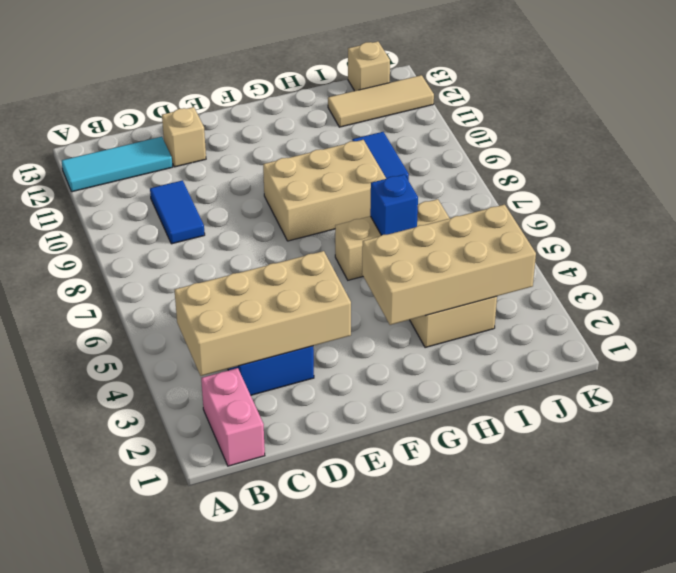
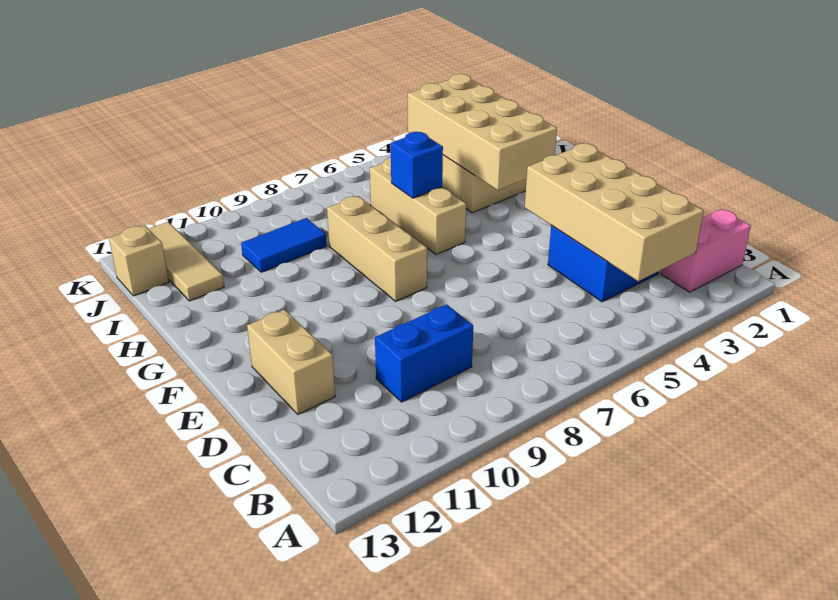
cyan tile A12:C12 level 1 -> none
blue tile C9:C10 level 1 -> blue brick C9:C10 level 1
tan brick D12 level 1 -> tan brick D12:E12 level 1
tan brick F8:H9 level 1 -> tan brick F8:H8 level 1

